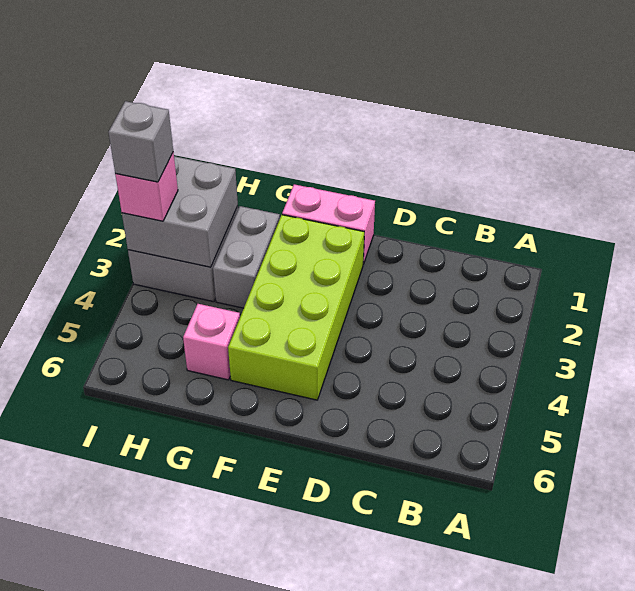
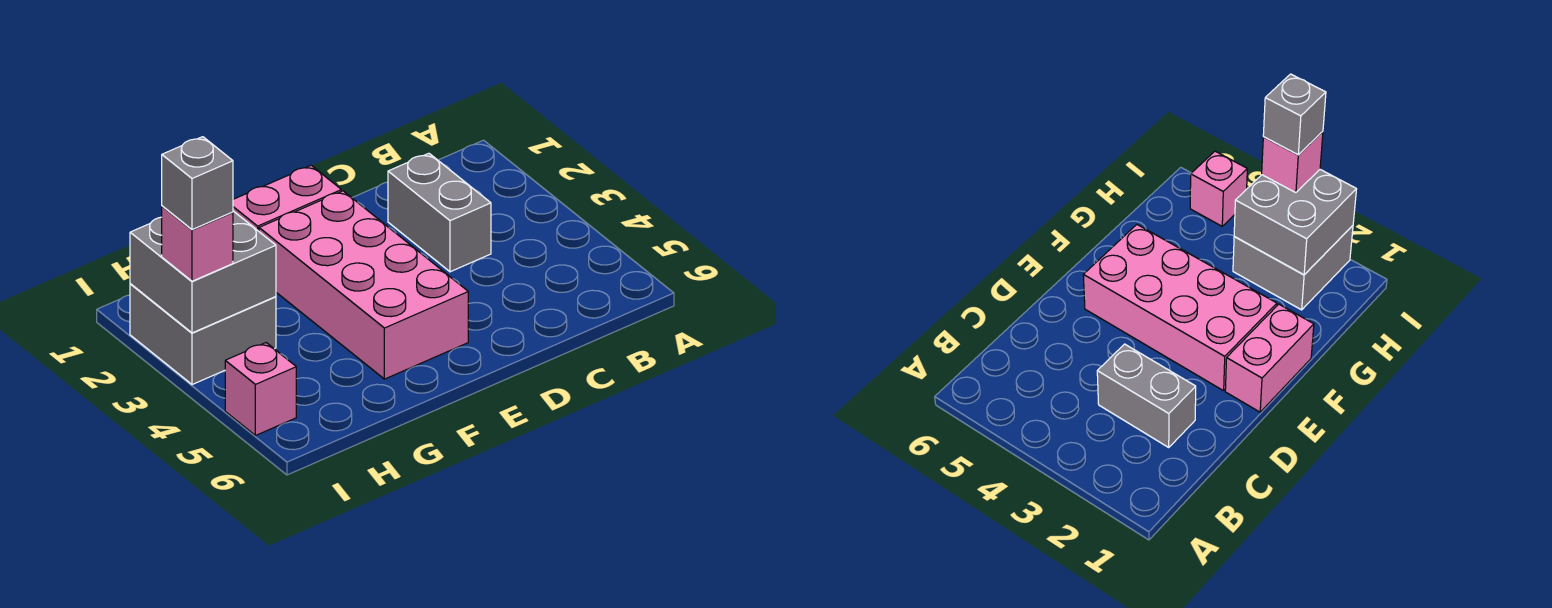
lime brick E2:F5 level 1 -> pink brick E2:F5 level 1
grey brick G2:G3 level 1 -> grey brick C2:C3 level 1
pink brick G5 level 1 -> pink brick I5 level 1

